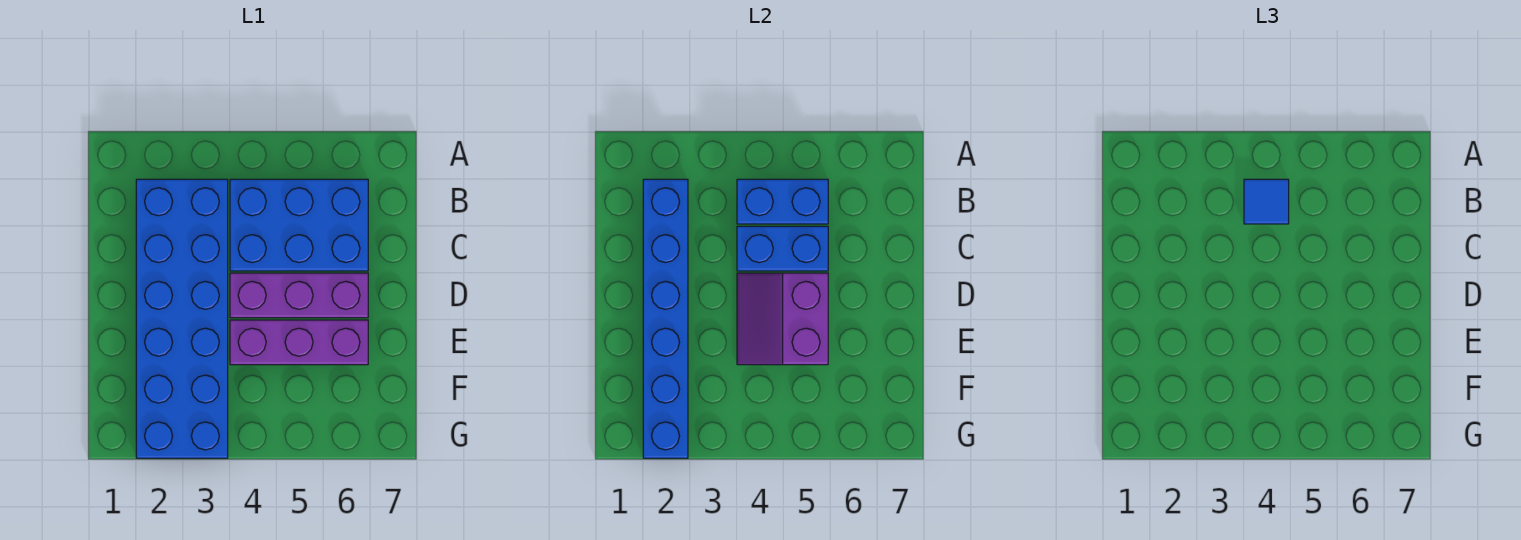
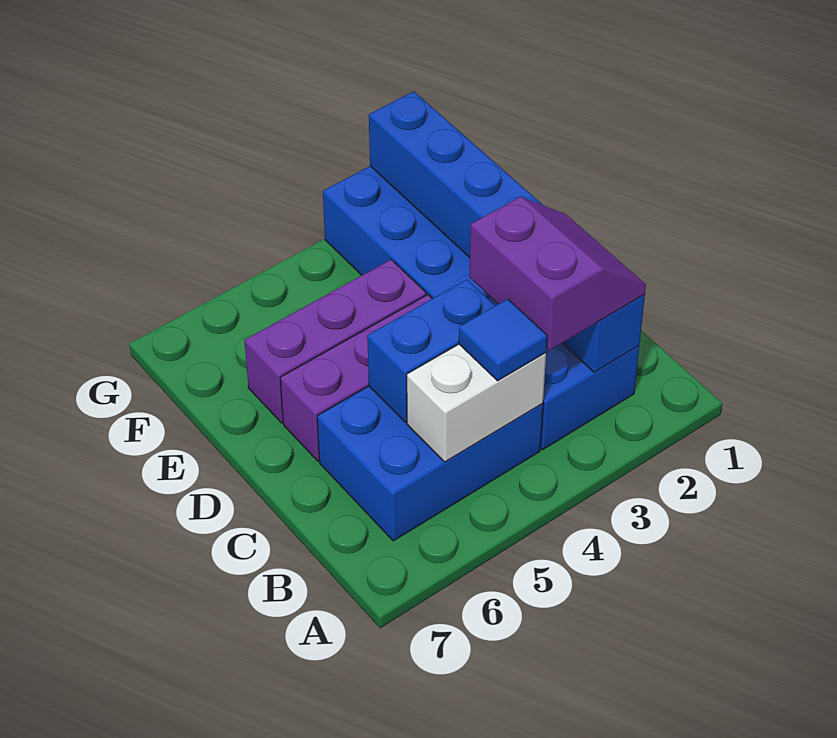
blue brick B4:B5 level 2 -> white brick B4:B5 level 2
purple slope D4:E5 level 2 top 5 -> purple slope B2:C3 level 3 top 3

